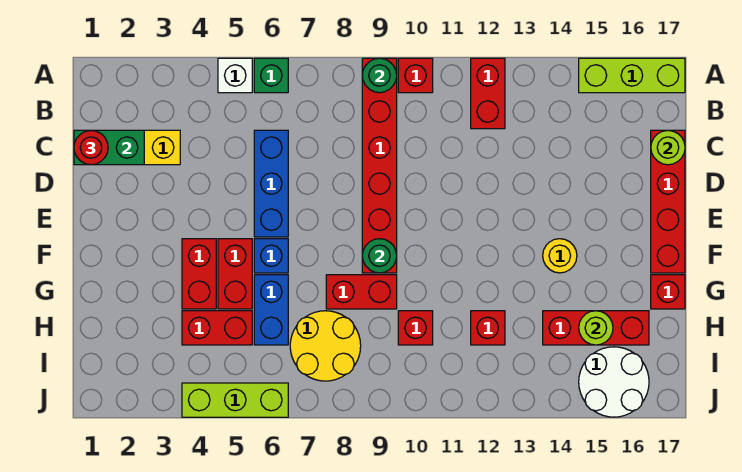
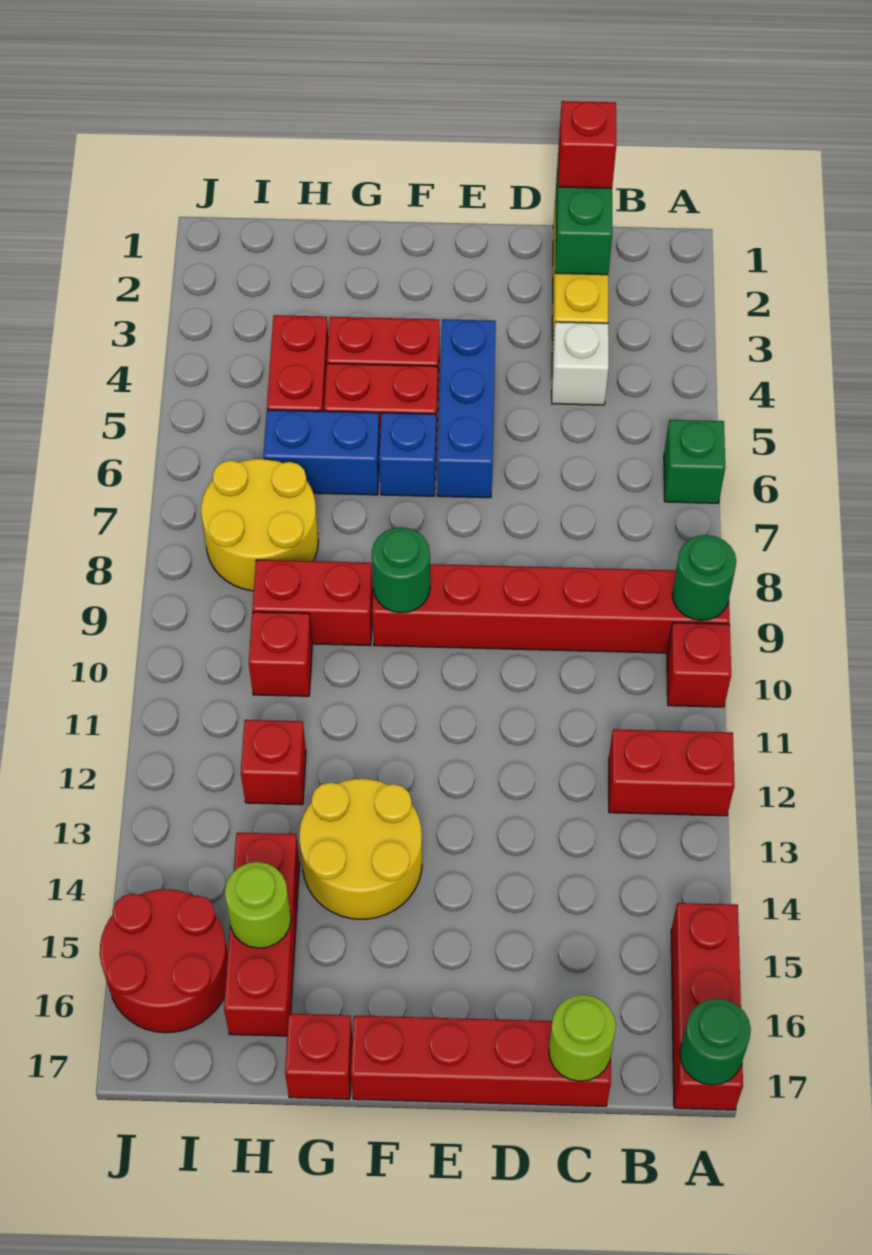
white brick A5 level 1 -> white brick C4 level 1
lime brick A15:A17 level 1 -> red brick A15:A17 level 1
none -> green round brick A17 level 2
red round brick C1 level 3 -> red brick C1 level 3
blue brick C6:E6 level 1 -> blue brick E4:E6 level 1
yellow round brick F14 level 1 -> yellow round brick F13:G14 level 1
red brick G8:G9 level 1 -> red brick G9:H9 level 1
white round brick I15:J16 level 1 -> red round brick I15:J16 level 1
lime brick J4:J6 level 1 -> none

